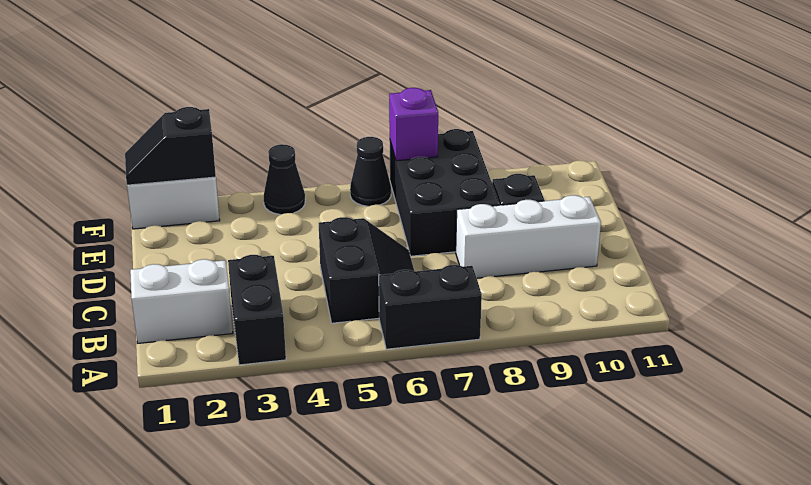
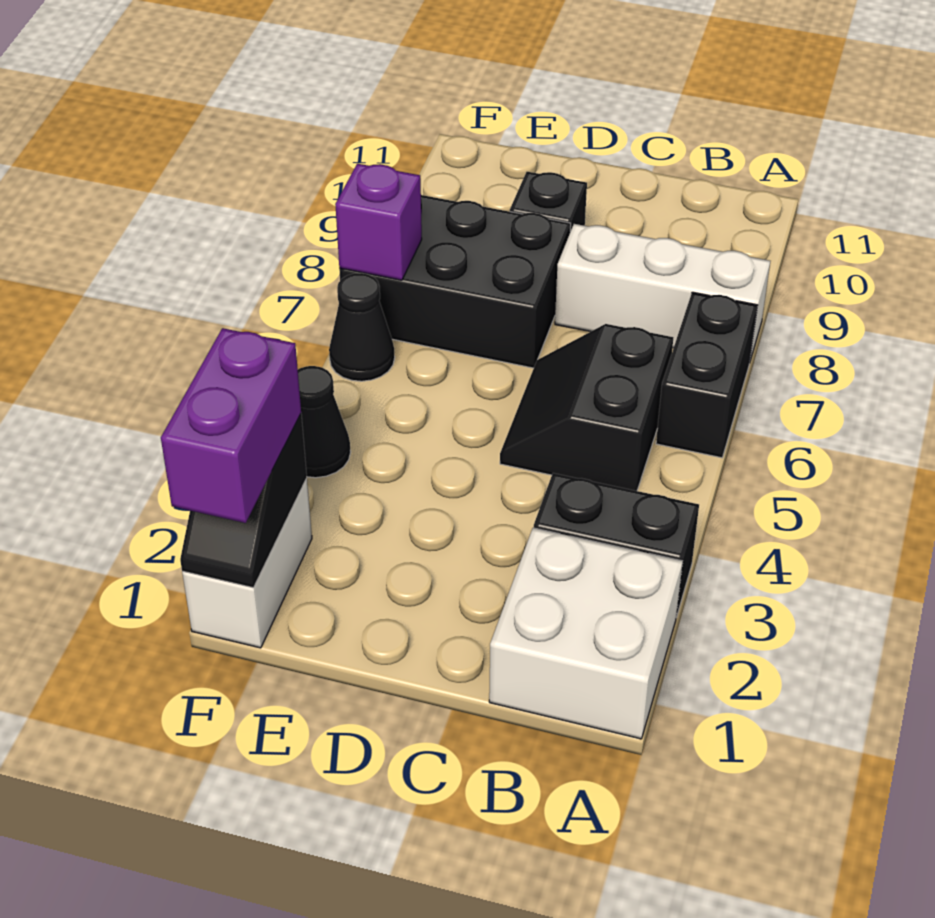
white brick B1:B2 level 1 -> white brick A1:B2 level 1
black slope B5:C6 level 1 top 5 -> black slope B5:C6 level 1 top B
white brick C8:C10 level 1 -> white brick A8:C8 level 1
none -> purple brick F1:F2 level 3

